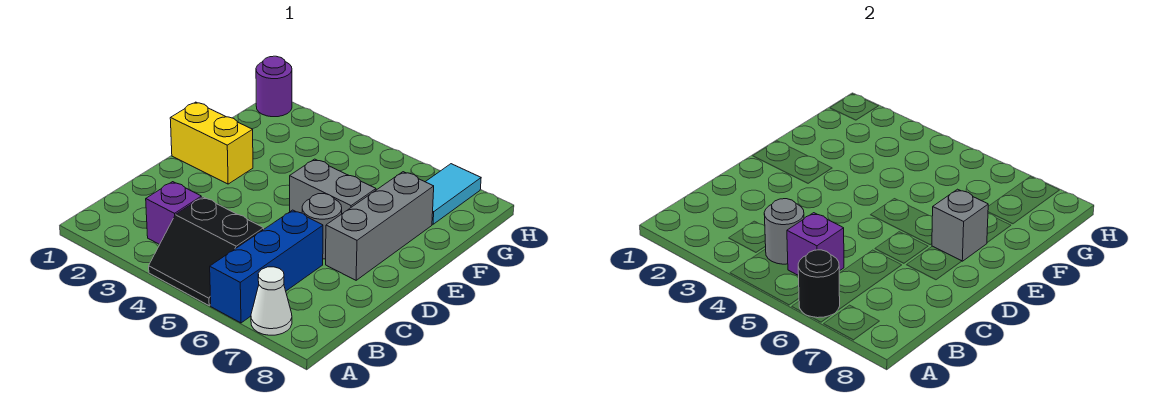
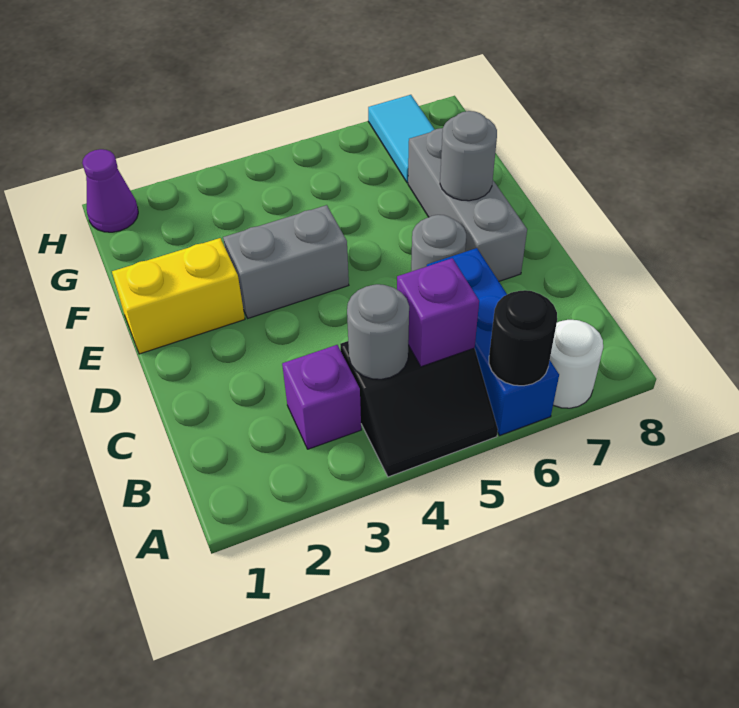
white cone A7 level 1 -> white round brick A7 level 1
grey brick E5:E6 level 1 -> grey brick E3:E4 level 1
grey brick E7 level 2 -> grey round brick E7 level 2
purple round brick H1 level 1 -> purple cone H1 level 1

